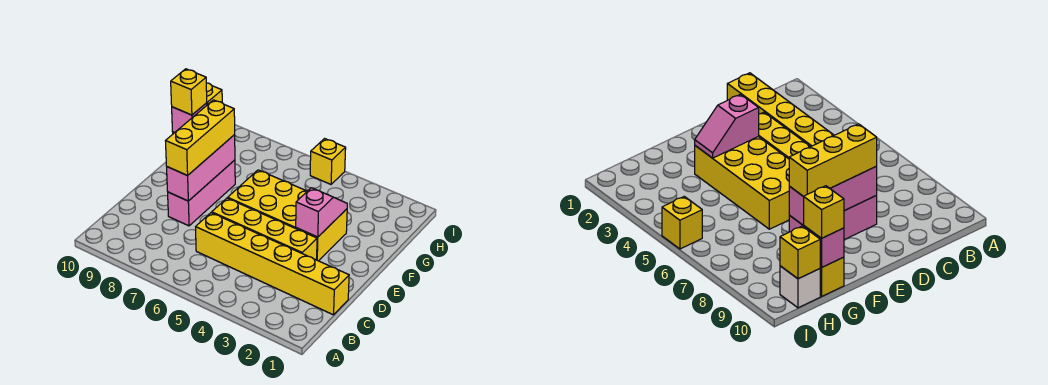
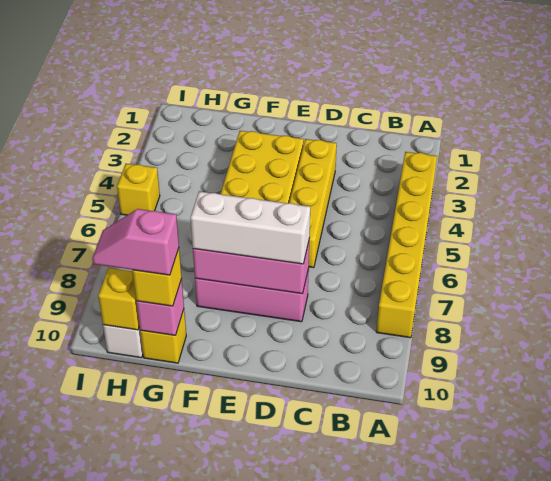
yellow brick C1:C6 level 1 -> yellow brick A3:A8 level 1
yellow brick D8:F8 level 3 -> white brick D8:F8 level 3
pink slope E3:F3 level 2 top E -> pink slope G10:H10 level 4 top G

